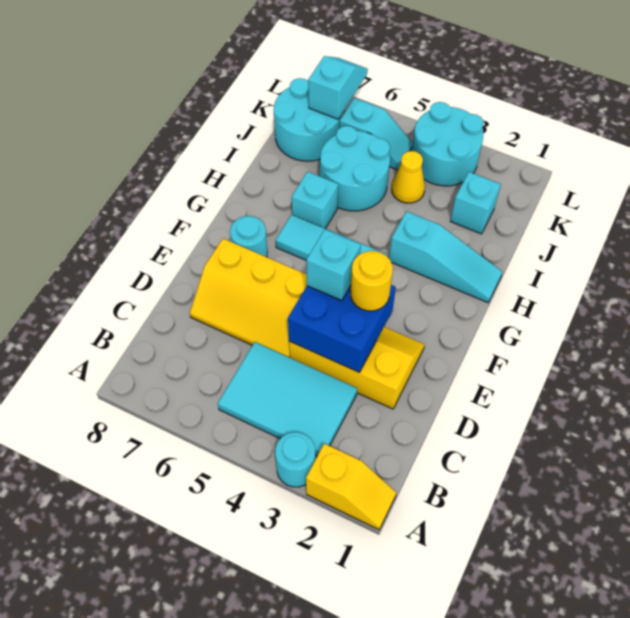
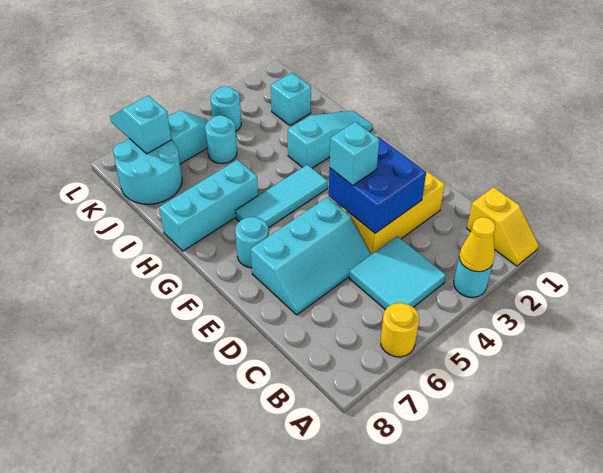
yellow slope A1:A2 level 1 top 2 -> yellow slope A1:B1 level 1 top B
cyan tile B3:C5 level 1 -> cyan tile B4:C5 level 1
yellow slope D5:E7 level 1 top E -> cyan slope D5:E7 level 1 top E
yellow round brick E3 level 3 -> yellow round brick A6 level 1
cyan brick H6 level 1 -> cyan brick H6:H8 level 1
cyan round brick I5:J6 level 1 -> cyan round brick J5 level 1
yellow cone J4 level 1 -> yellow cone A3 level 2
cyan round brick K3:L4 level 1 -> cyan round brick K4 level 1

